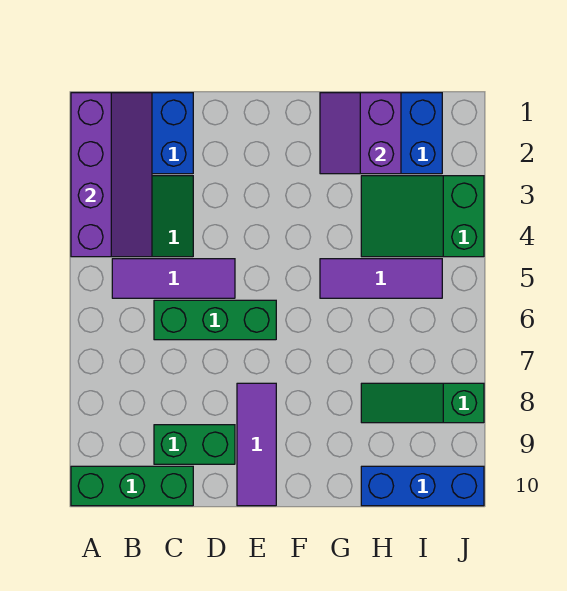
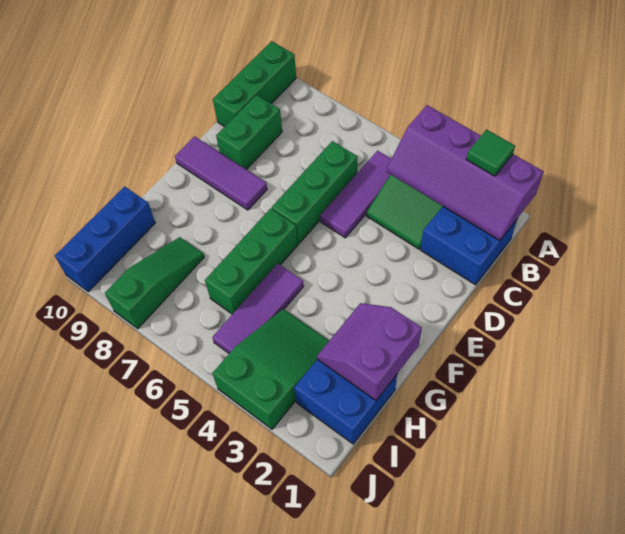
none -> green tile A2 level 3
none -> green brick F6:H6 level 1
purple slope G1:H2 level 2 top H -> purple slope G1:H2 level 2 top 1

